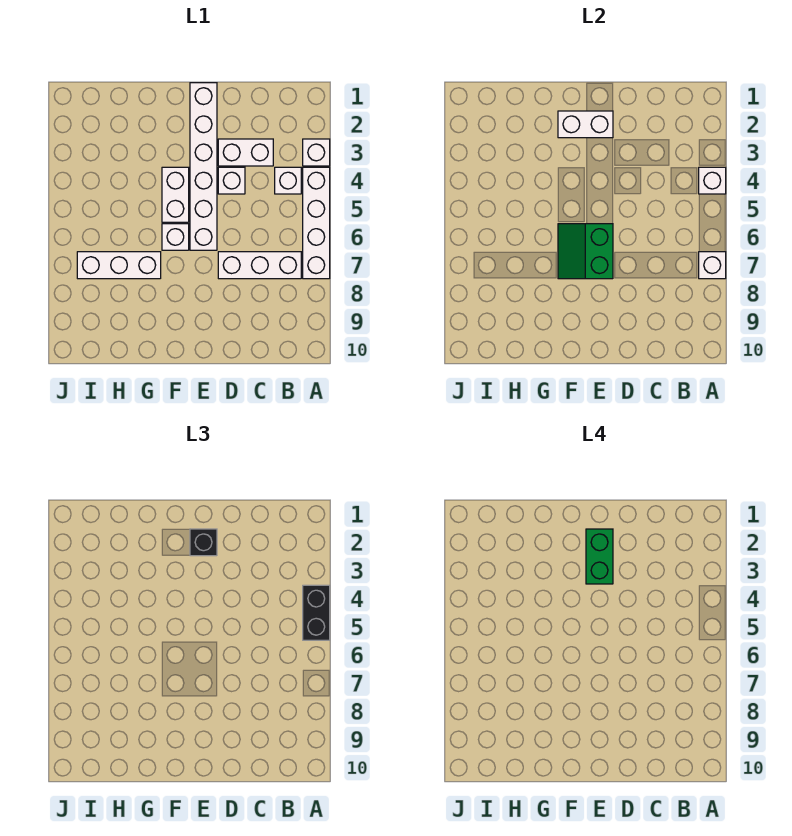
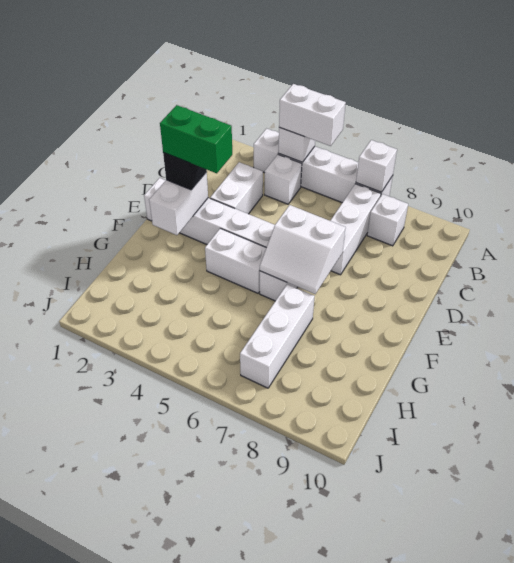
black brick A4:A5 level 3 -> white brick A4:A5 level 3
white brick D4 level 1 -> white brick B8 level 1
green slope E6:F7 level 2 top E -> white slope E6:F7 level 2 top E

